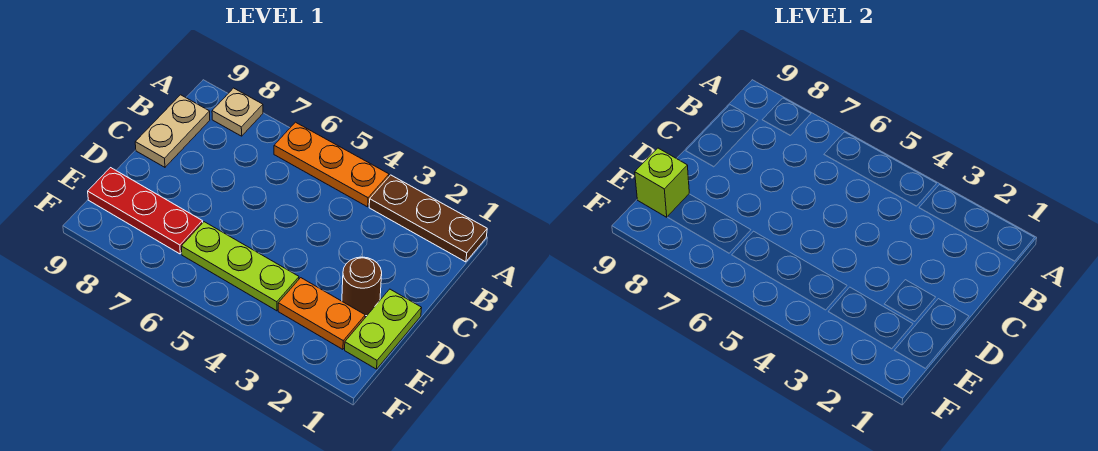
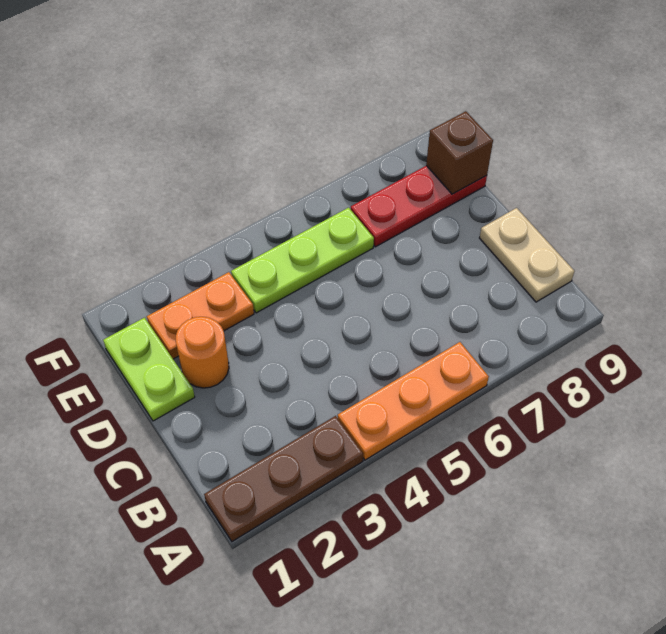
tan plate A8 level 1 -> none
brown round brick D2 level 1 -> orange round brick D2 level 1
lime brick E9 level 2 -> brown brick E9 level 2

